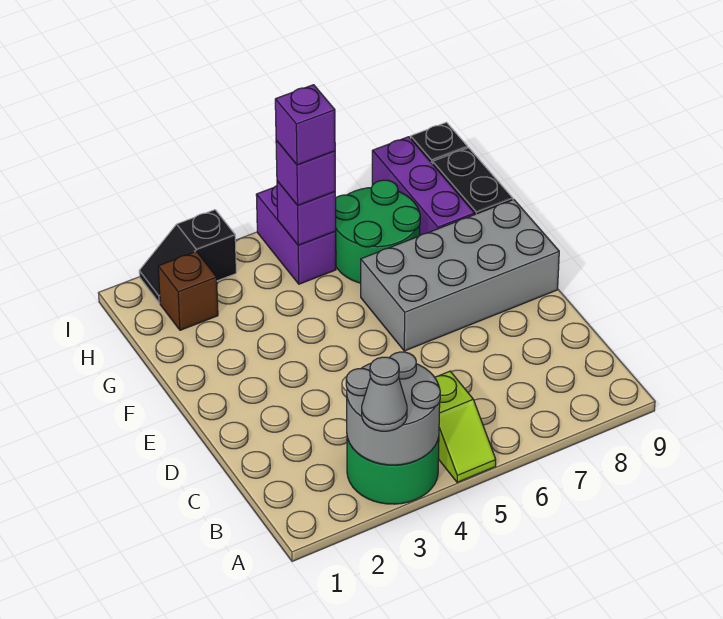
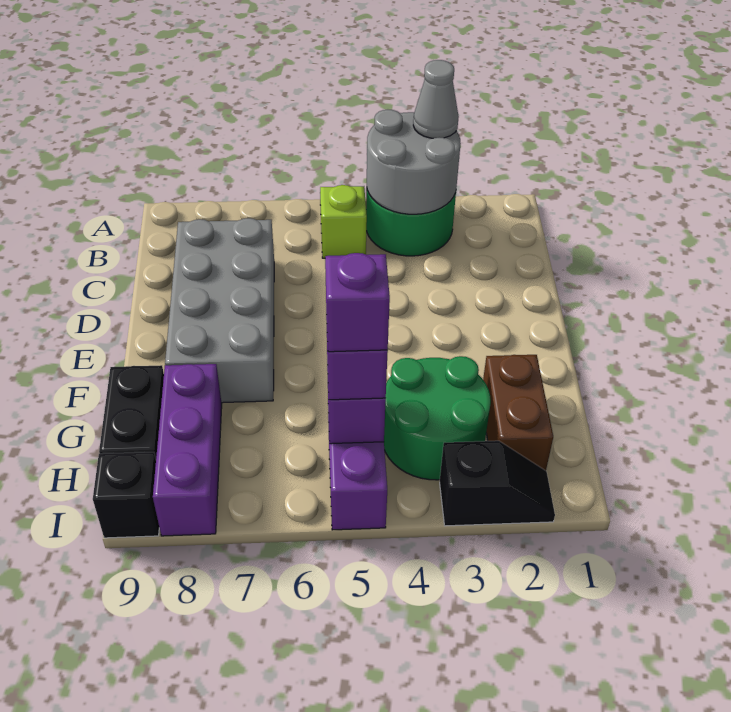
grey brick E6:F9 level 1 -> grey brick C7:F8 level 1
green round brick G6:H7 level 1 -> green round brick G3:H4 level 1
brown brick H2 level 1 -> brown brick G2:H2 level 1

